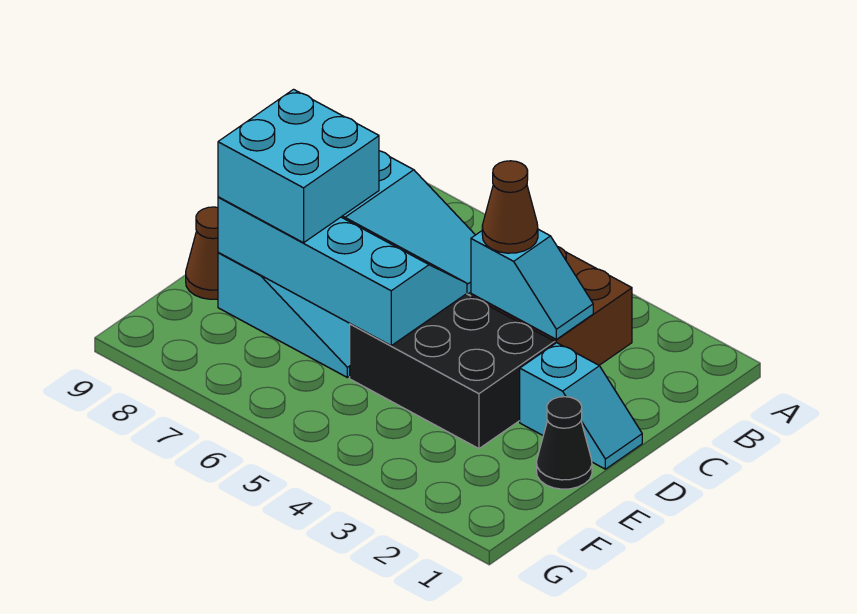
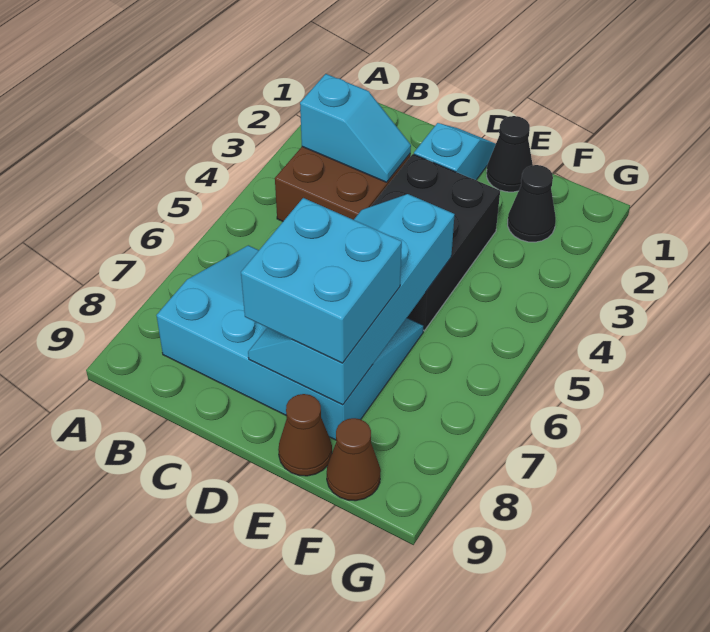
cyan slope C3:C4 level 2 top 4 -> cyan slope B3:C3 level 2 top B
brown cone C4 level 3 -> brown cone F9 level 1
none -> black cone F2 level 1

